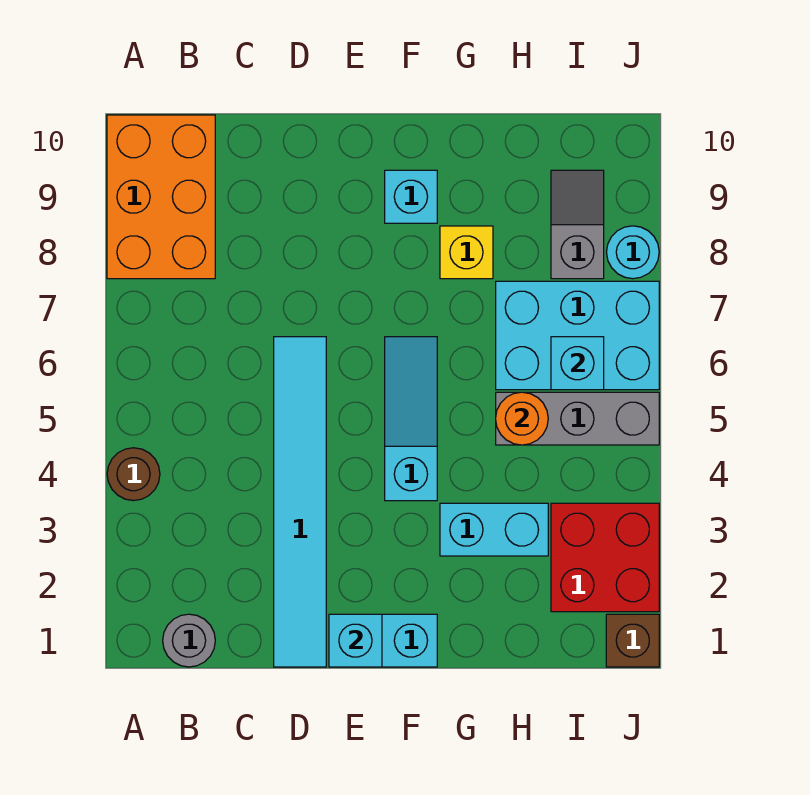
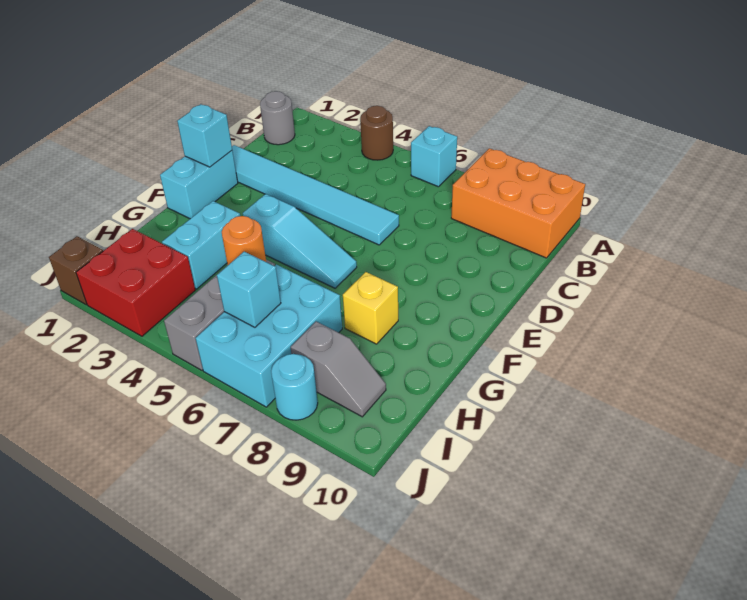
cyan brick F9 level 1 -> cyan brick A6 level 1

